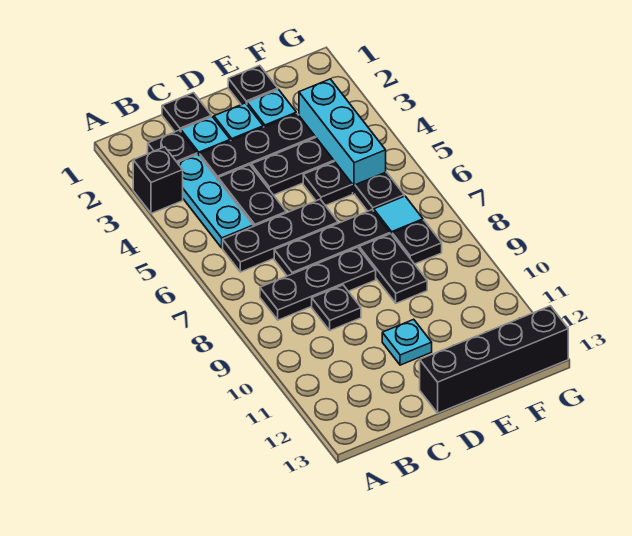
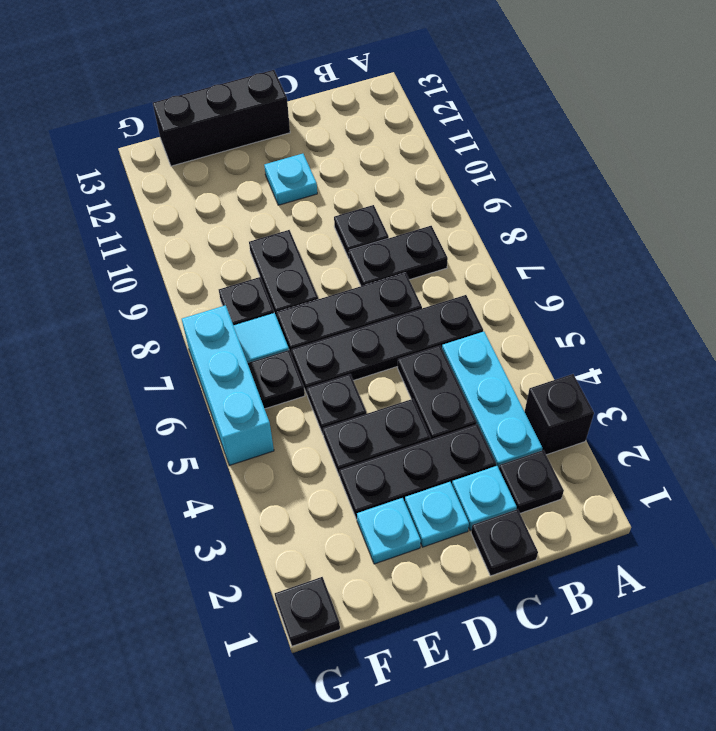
black plate B6:D6 level 1 -> black plate B6:E6 level 1
black plate B8:D8 level 1 -> black plate B8:C8 level 1
black brick D13:G13 level 1 -> black brick D13:F13 level 1
black plate E1 level 1 -> black plate G1 level 1
cyan brick F3:F5 level 1 -> cyan brick G5:G7 level 1

